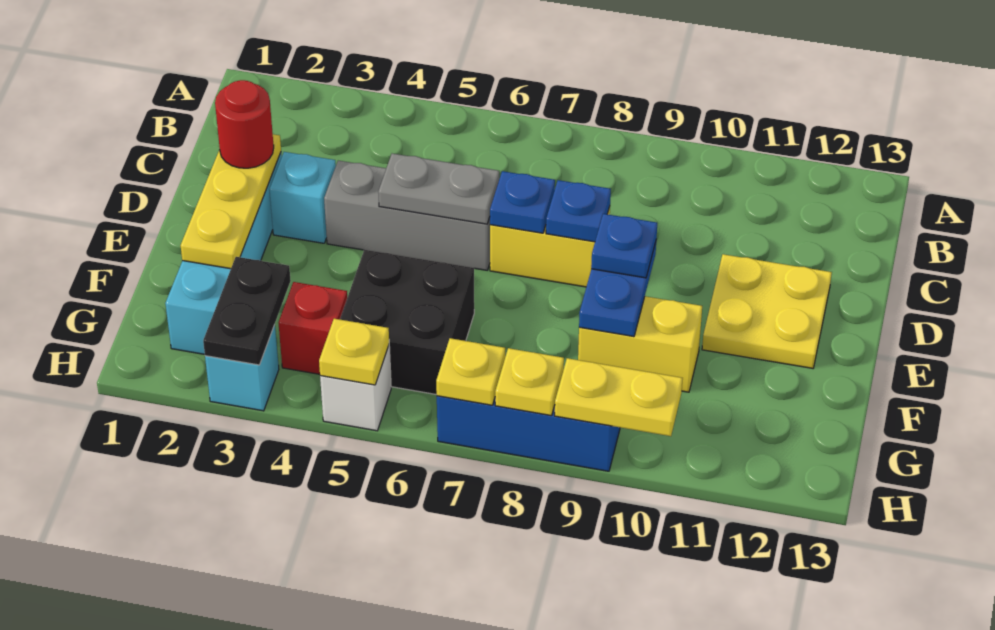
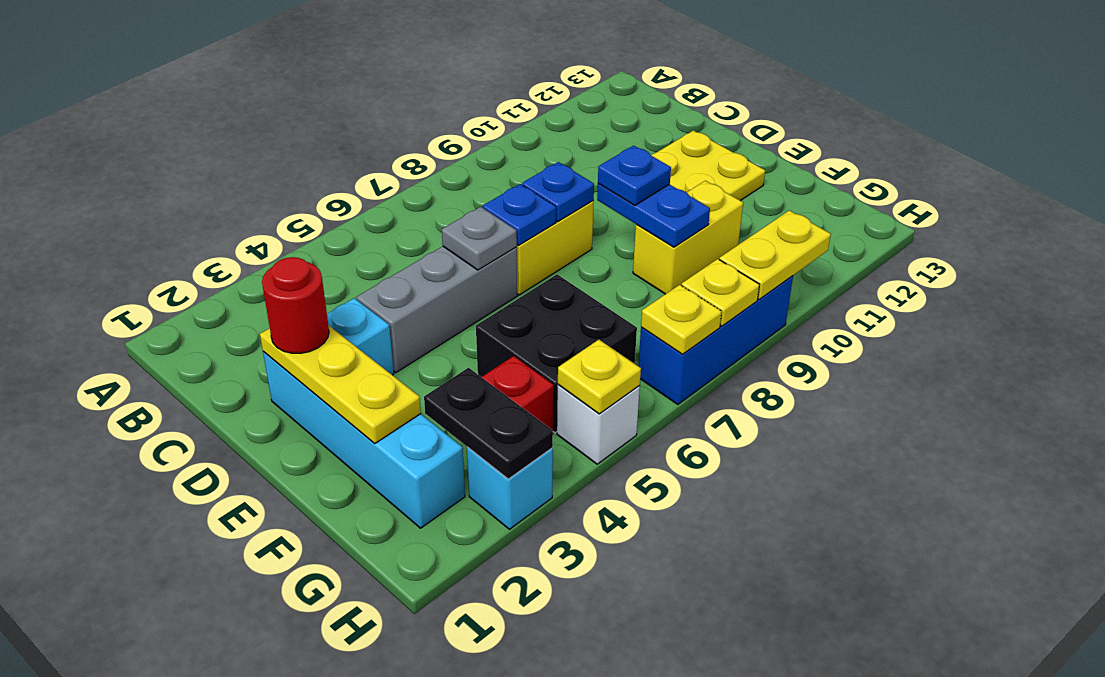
grey plate D5:D6 level 2 -> grey plate D6 level 2

